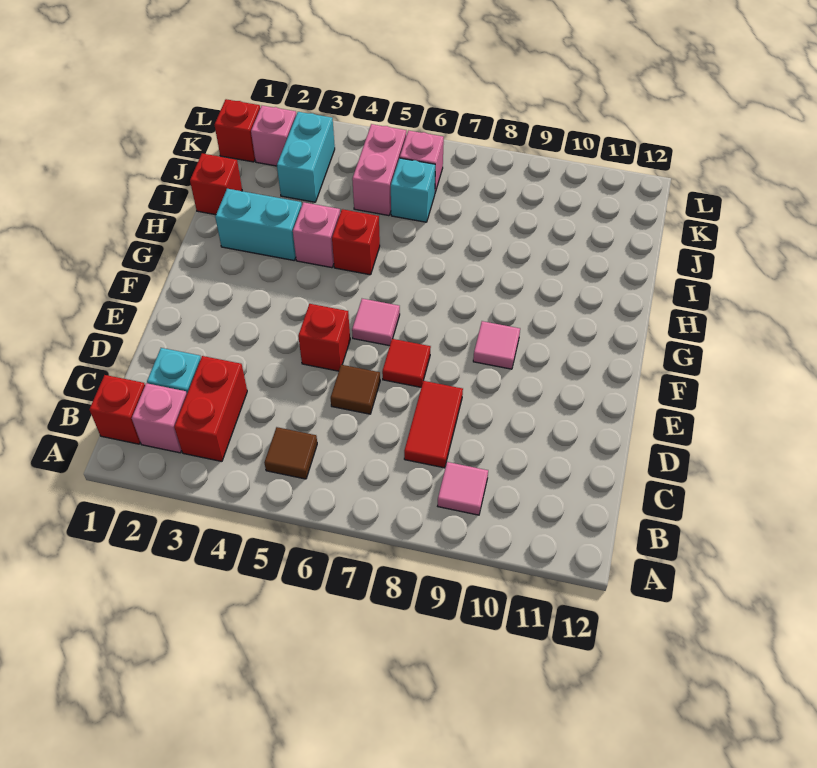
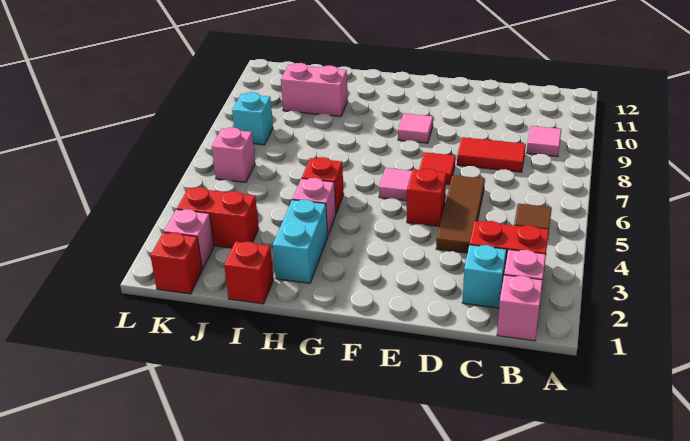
red brick B1 level 1 -> pink brick B1 level 1
brown tile D6 level 1 -> brown tile D4:D6 level 1
cyan brick J3:K3 level 1 -> red brick J3:K3 level 1
pink brick J5:K5 level 1 -> pink brick I10:J10 level 1
cyan brick J6 level 1 -> cyan brick K8 level 1

